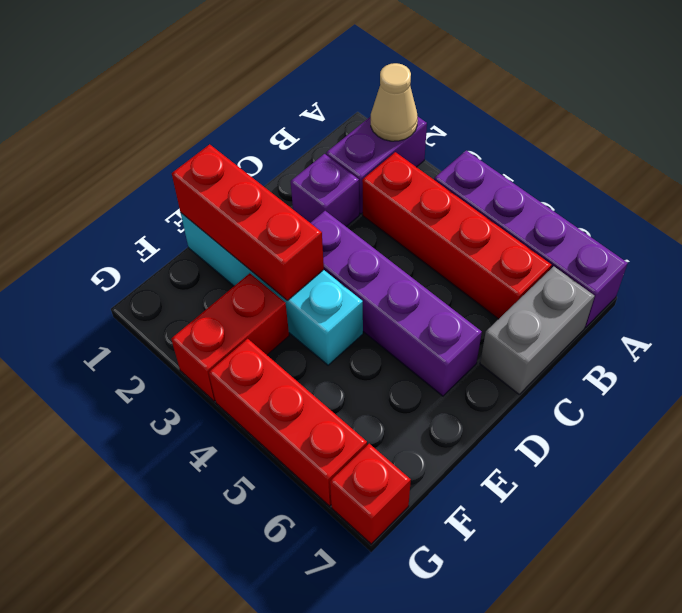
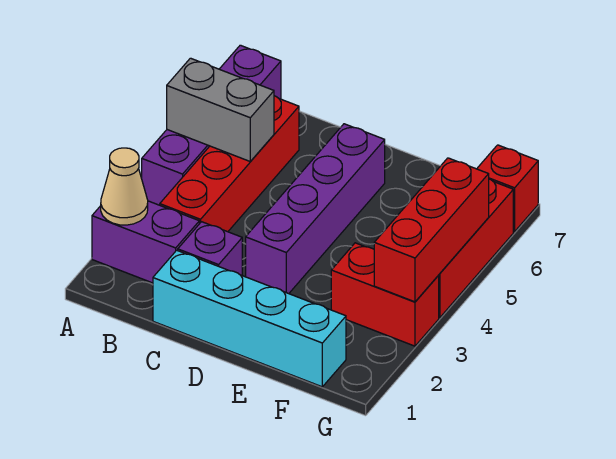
grey brick B7:C7 level 1 -> grey brick A5:B5 level 2
cyan brick E1:E4 level 1 -> cyan brick C1:F1 level 1
red brick E1:E3 level 2 -> red brick G3:G5 level 2

